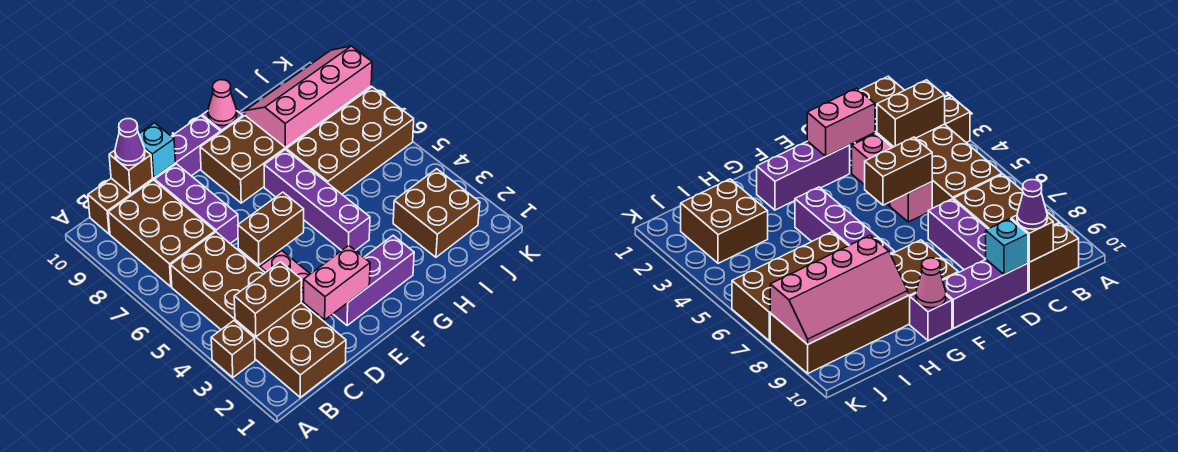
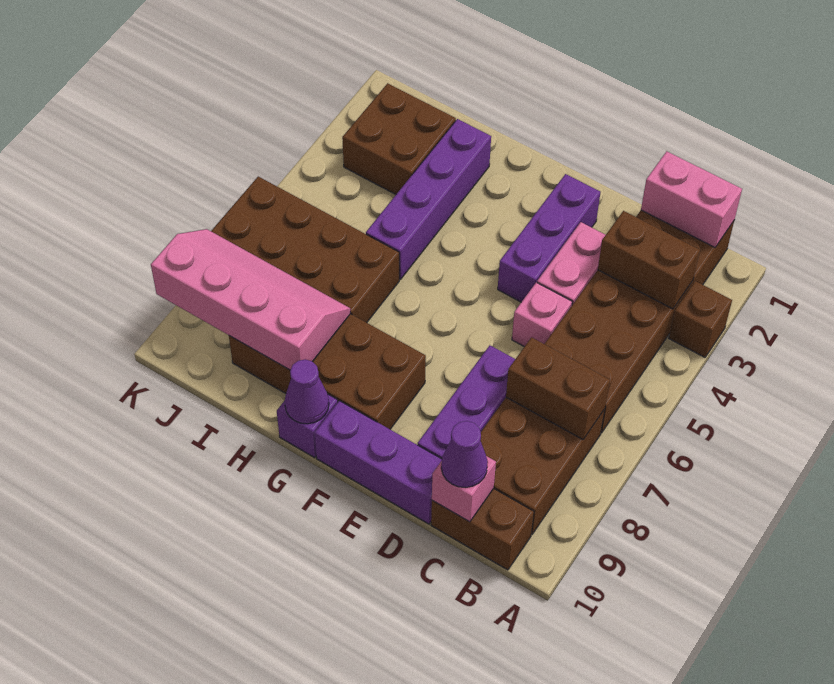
brown brick C10 level 2 -> pink brick C10 level 2
pink brick D2:E2 level 2 -> pink brick B1:C1 level 2
brown brick D5:E5 level 2 -> brown brick B7:C7 level 2
cyan brick D10 level 2 -> none
purple brick E2:G2 level 1 -> purple brick E2:E4 level 1
brown brick F8:K9 level 1 -> brown brick F8:I9 level 1
purple brick G4:G7 level 1 -> purple brick H2:H5 level 1
pink cone G10 level 2 -> purple cone G10 level 2
pink slope H8:K9 level 2 top 8 -> pink slope H8:K9 level 2 top 9

